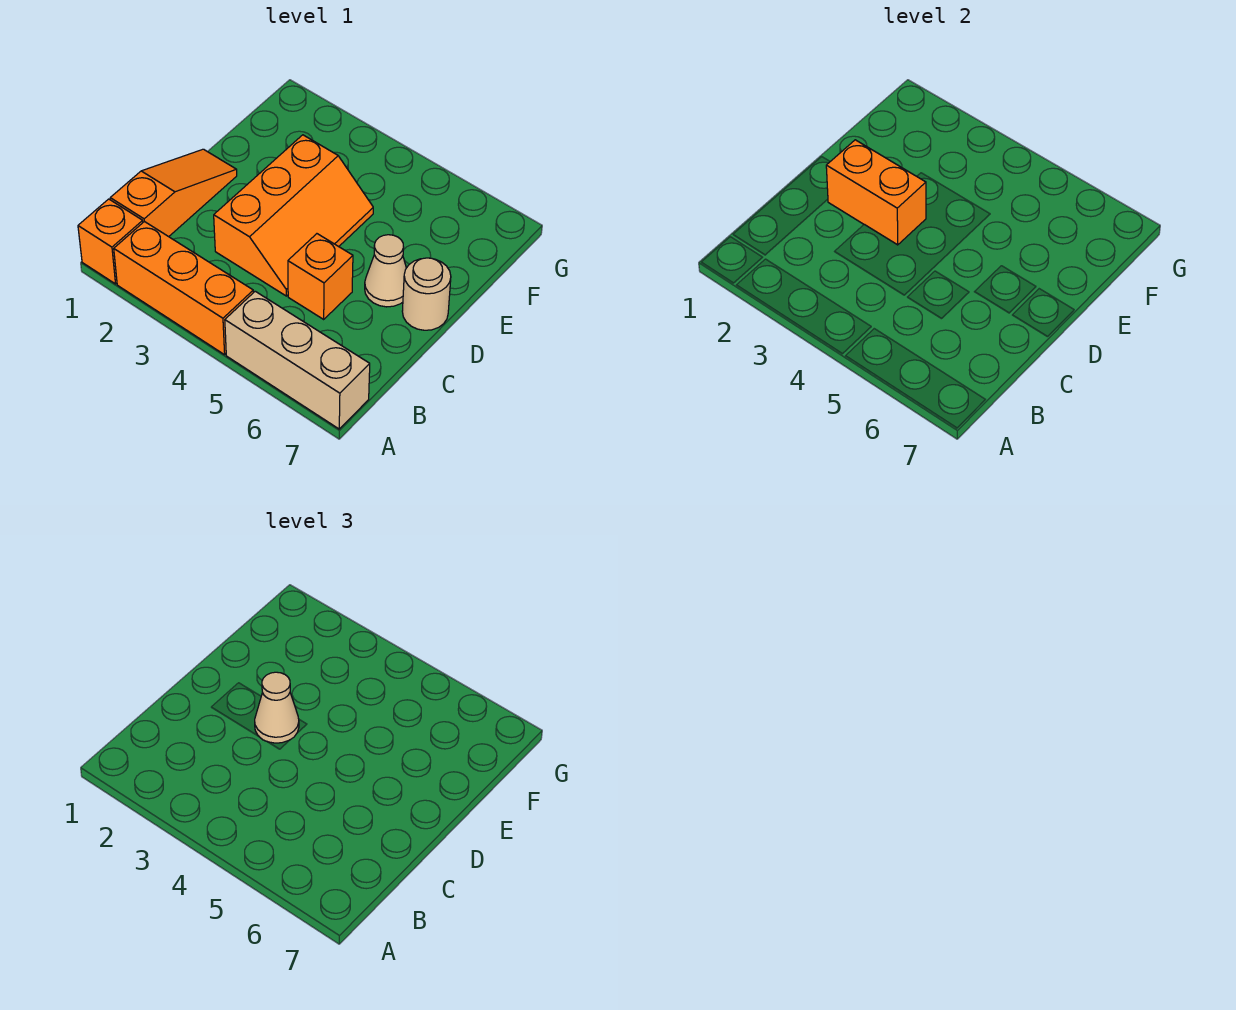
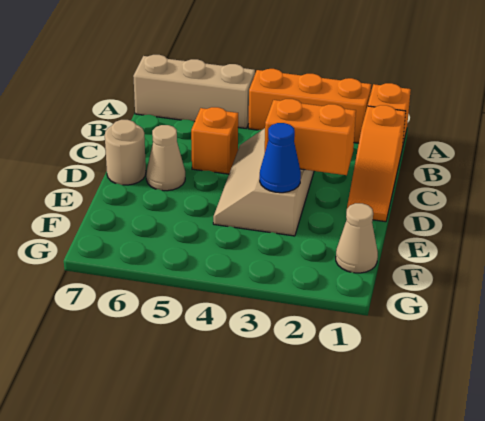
orange slope C3:E4 level 1 top 3 -> tan slope C3:E4 level 1 top 3
tan cone D3 level 3 -> tan cone F1 level 1
none -> blue cone E3 level 2

